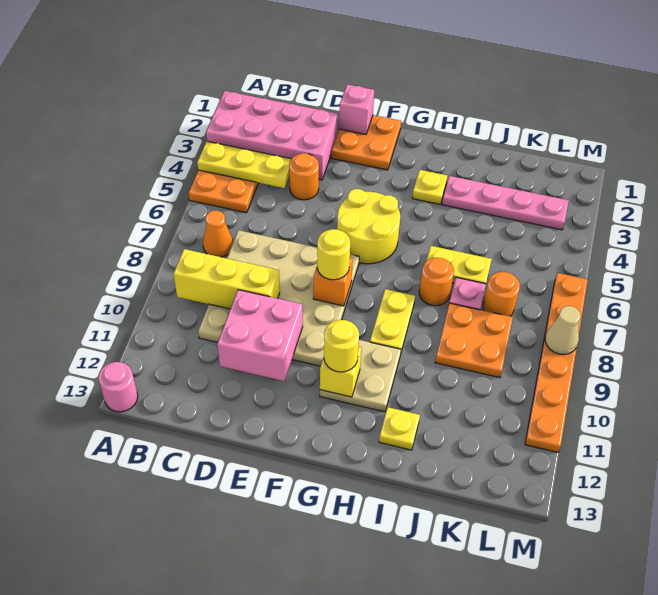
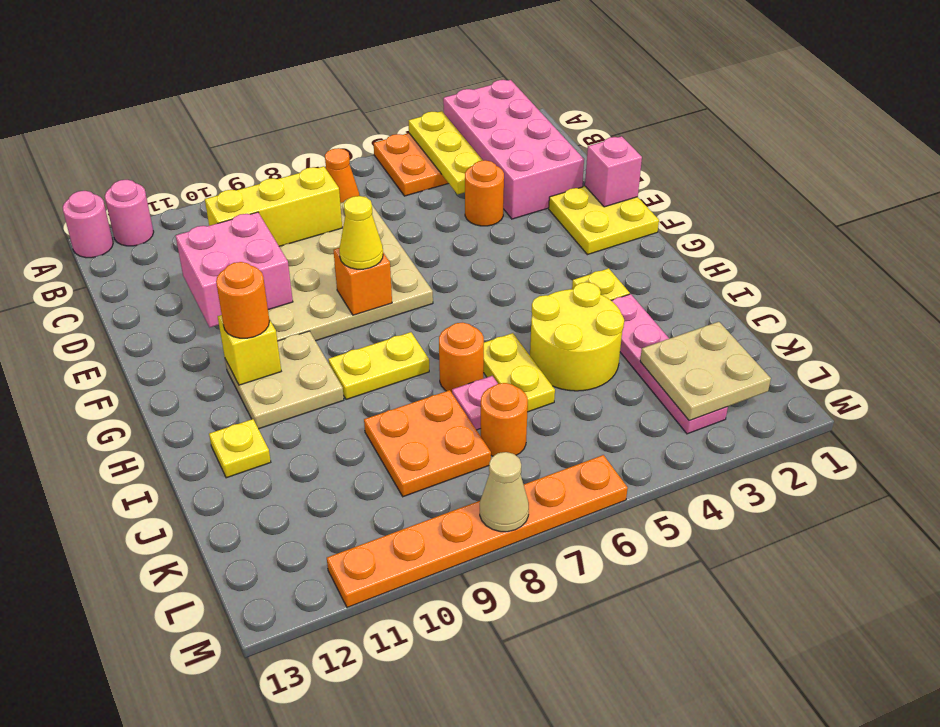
none -> pink round brick A12 level 1
yellow brick B9:D9 level 2 -> yellow brick C8:C10 level 2
orange plate E1:F2 level 1 -> yellow plate E1:F2 level 1
yellow round brick F5:G6 level 1 -> yellow round brick I4:J5 level 1
yellow round brick F8 level 3 -> yellow cone F8 level 3
yellow round brick G11 level 3 -> orange round brick G11 level 3
none -> tan plate K2:L3 level 2

